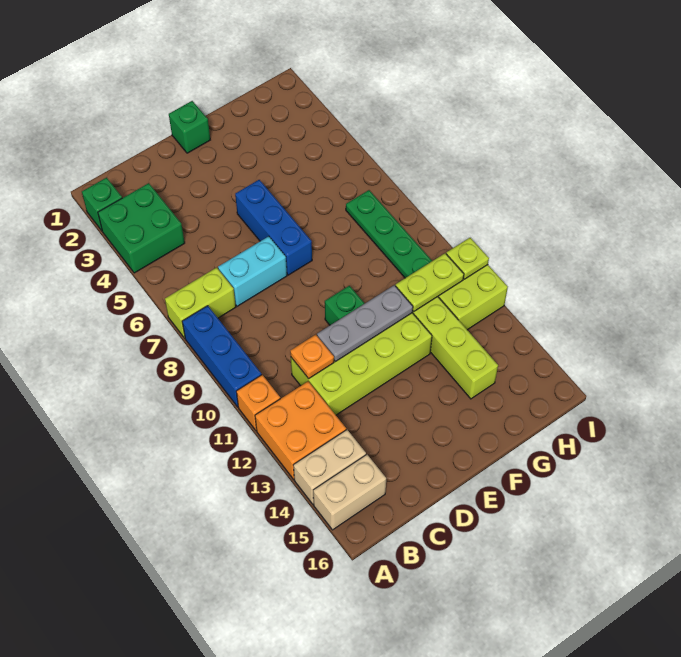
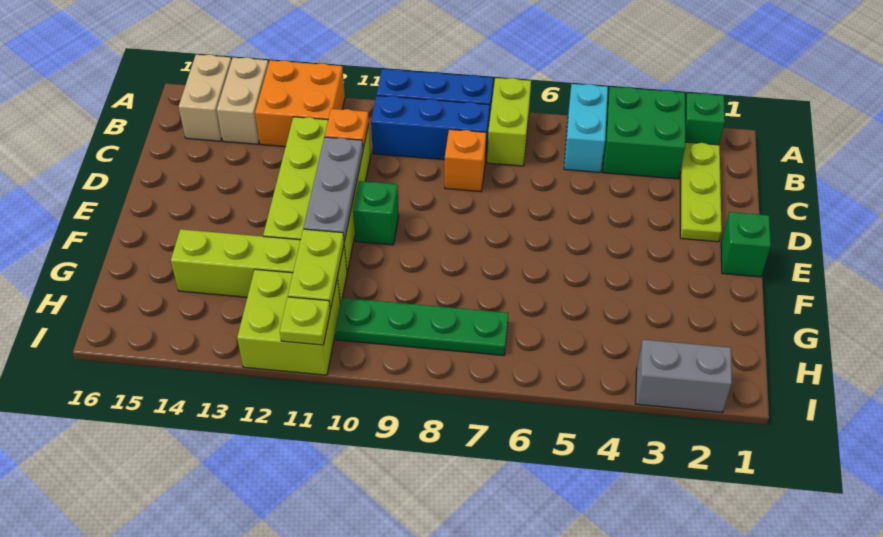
orange brick A11 level 1 -> orange brick C8 level 1
none -> lime plate B2:D2 level 1
cyan brick C7:D7 level 1 -> cyan brick A5:B5 level 1
blue brick E5:E7 level 1 -> blue brick B8:B10 level 1
none -> grey brick I2:I3 level 1

